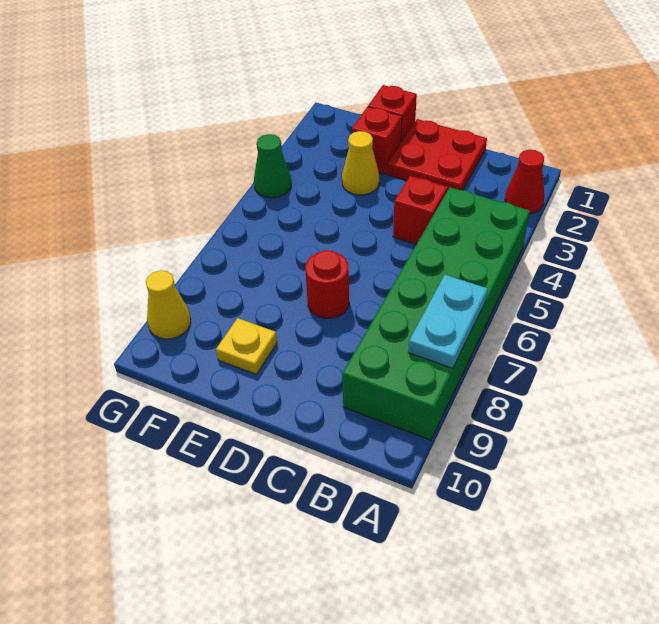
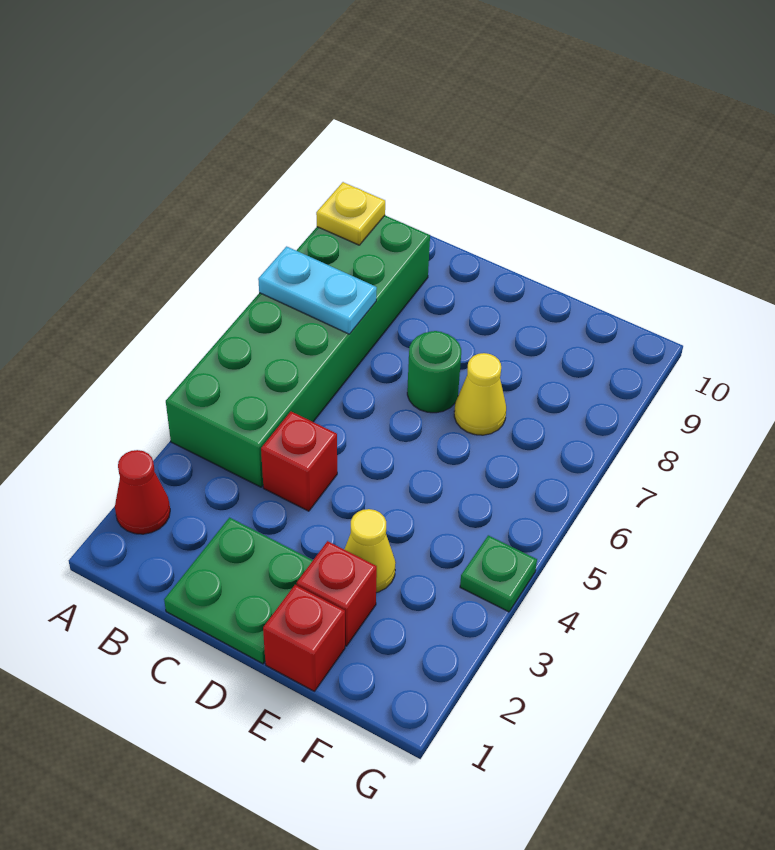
cyan plate A7:A8 level 2 -> cyan plate A7:B7 level 2
red plate C1:D2 level 1 -> green plate C1:D2 level 1
red round brick D7 level 1 -> green round brick D7 level 1
yellow plate E9 level 1 -> yellow plate A9 level 2
green cone G4 level 1 -> green plate G4 level 1
yellow cone G9 level 1 -> yellow cone E7 level 1

